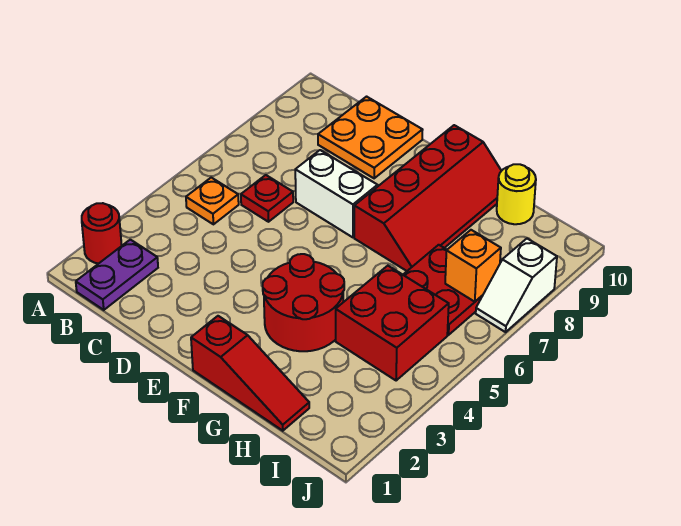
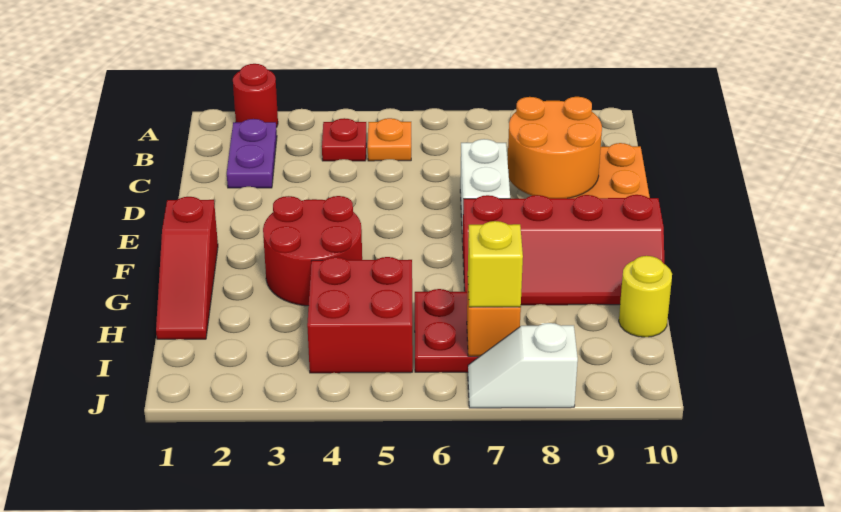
purple plate B1:B2 level 1 -> purple plate B2:C2 level 1
red plate C6 level 1 -> red plate B4 level 1
none -> orange round brick C8:D9 level 2
none -> yellow brick I7 level 3

